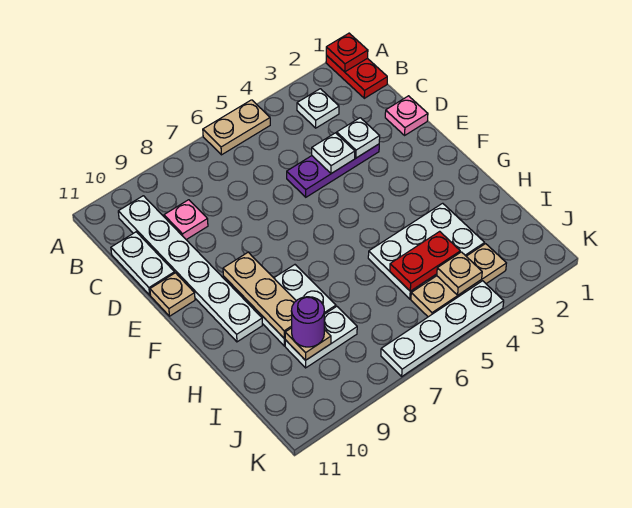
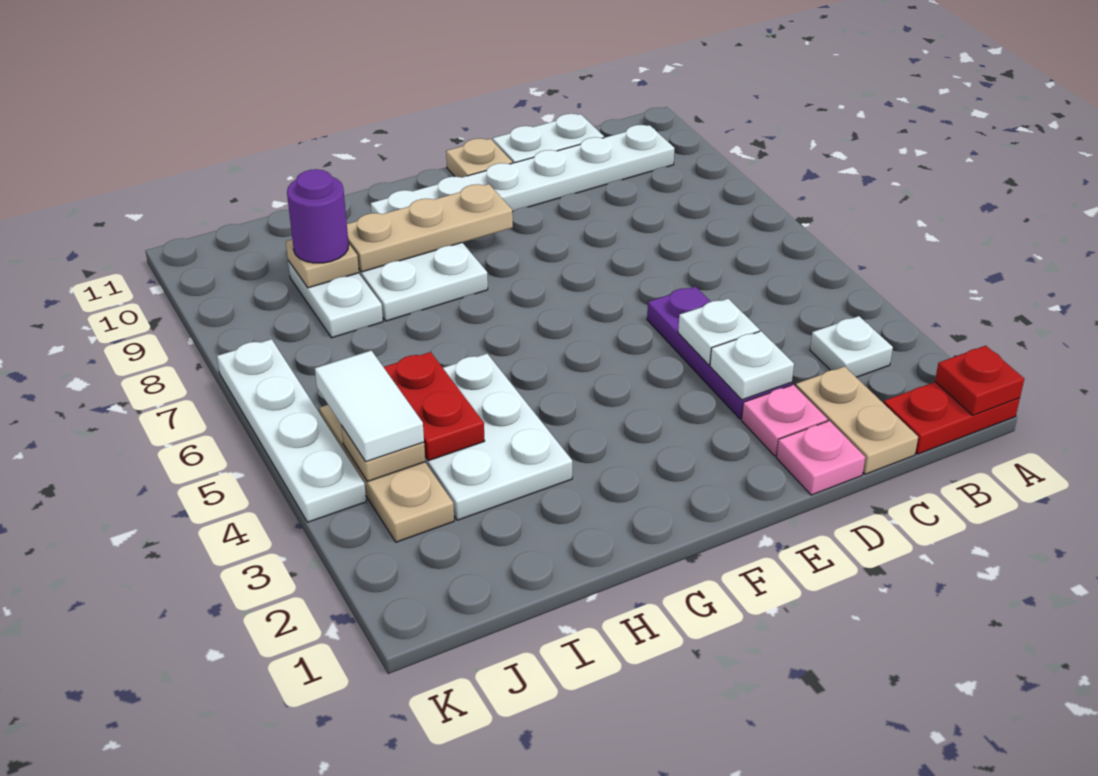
tan plate A5:A6 level 1 -> tan plate C1:C2 level 1
pink plate C9 level 1 -> pink plate D2 level 1
none -> white tile J4:J5 level 3

